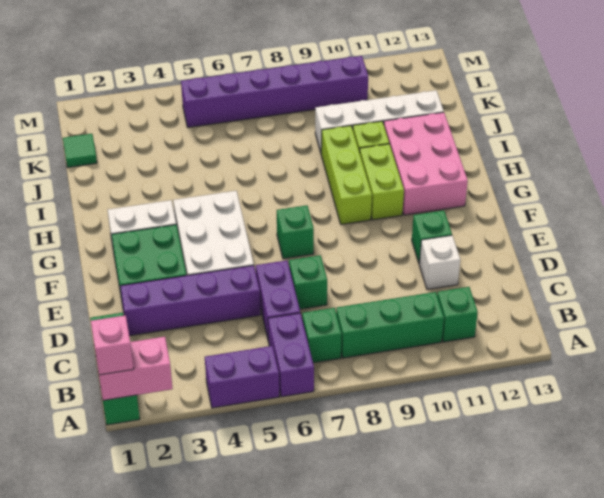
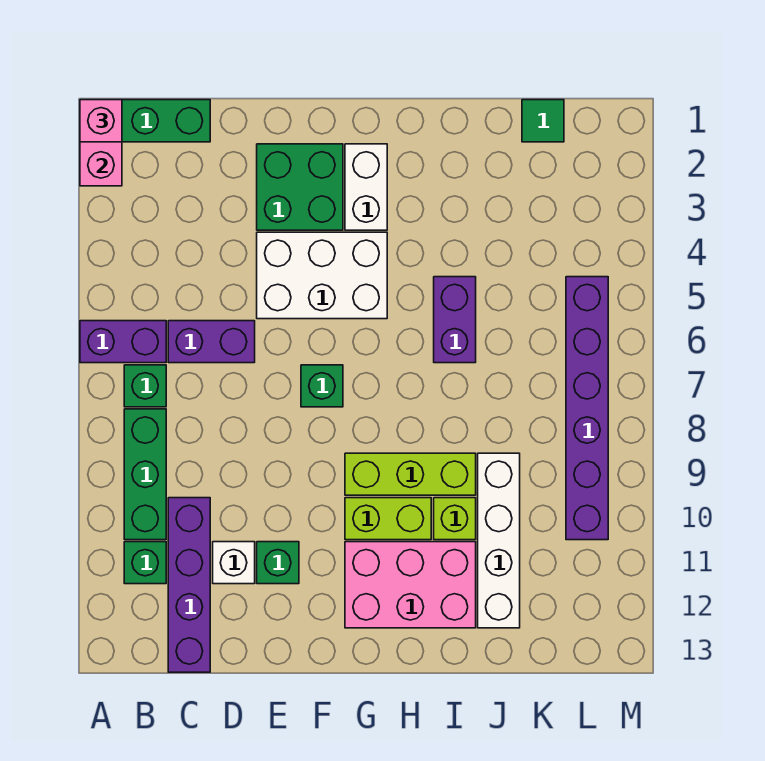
purple brick A4:A5 level 1 -> purple brick I5:I6 level 1
purple brick D2:D5 level 1 -> purple brick C10:C13 level 1
green brick D7 level 1 -> none

